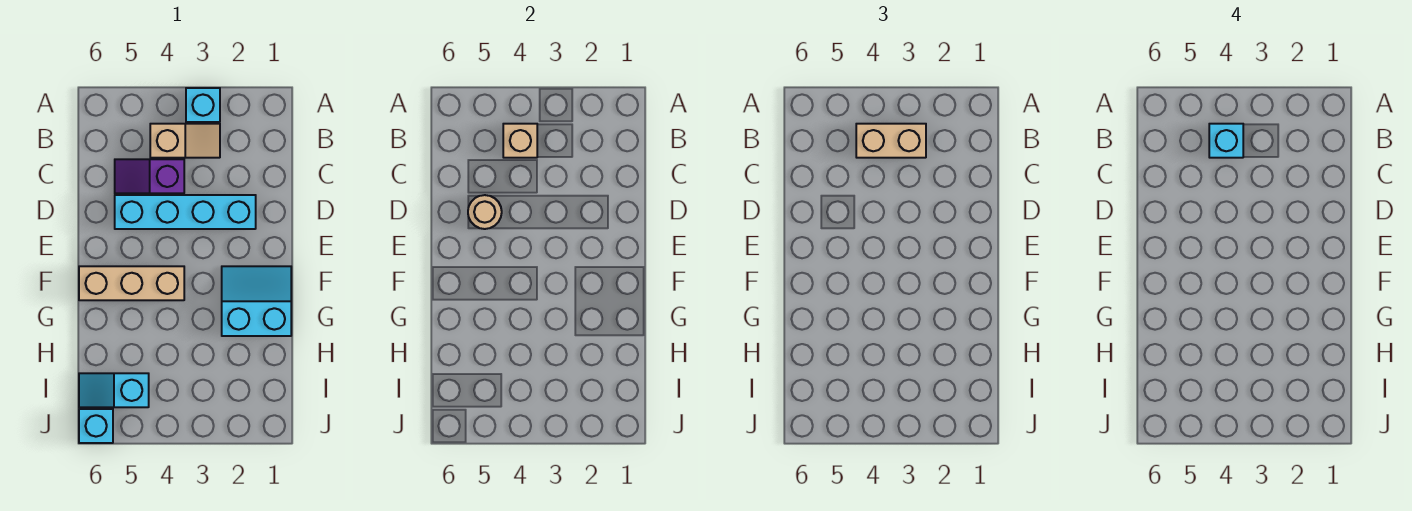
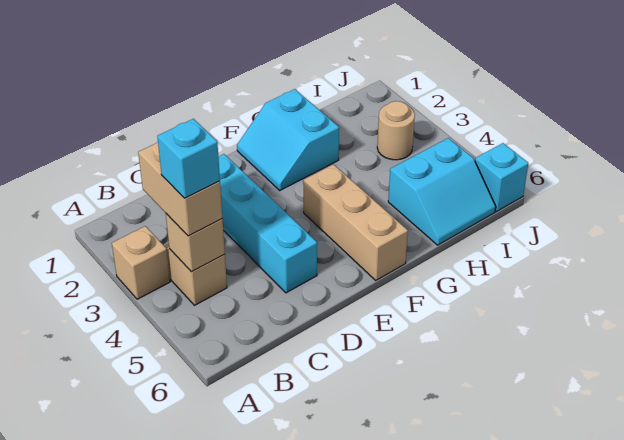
cyan brick A3 level 1 -> tan brick A3 level 1
purple slope C4:C5 level 1 top 4 -> none
tan round brick D5 level 2 -> tan round brick I3 level 1
cyan slope I5:I6 level 1 top 5 -> cyan slope H5:I6 level 1 top 5

